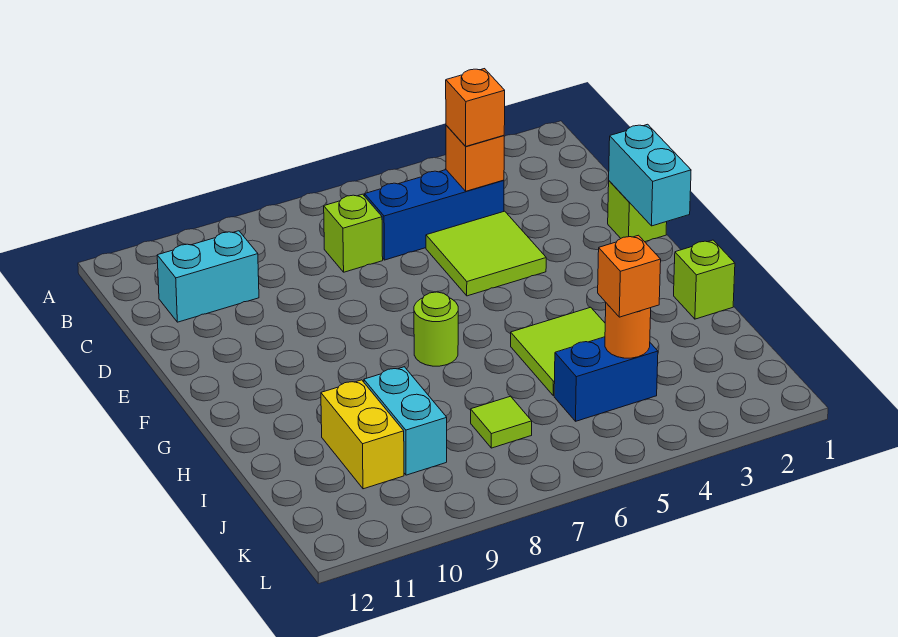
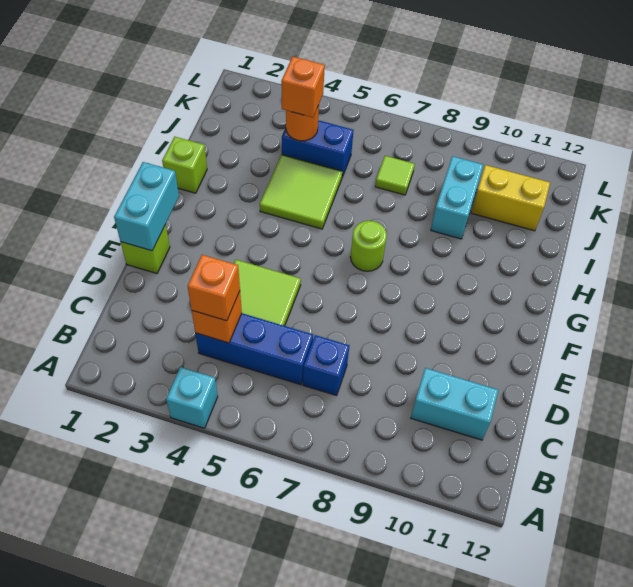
none -> cyan brick A4 level 1
lime brick C7 level 1 -> blue brick C7 level 1
yellow brick I10:J10 level 1 -> yellow brick J10:J11 level 1

